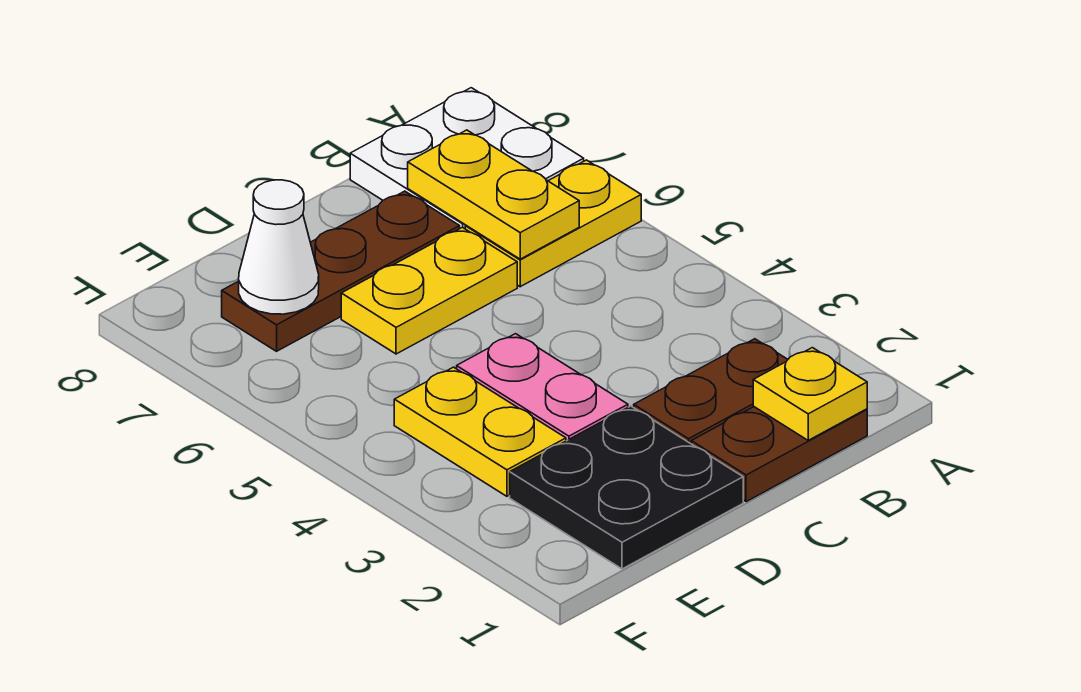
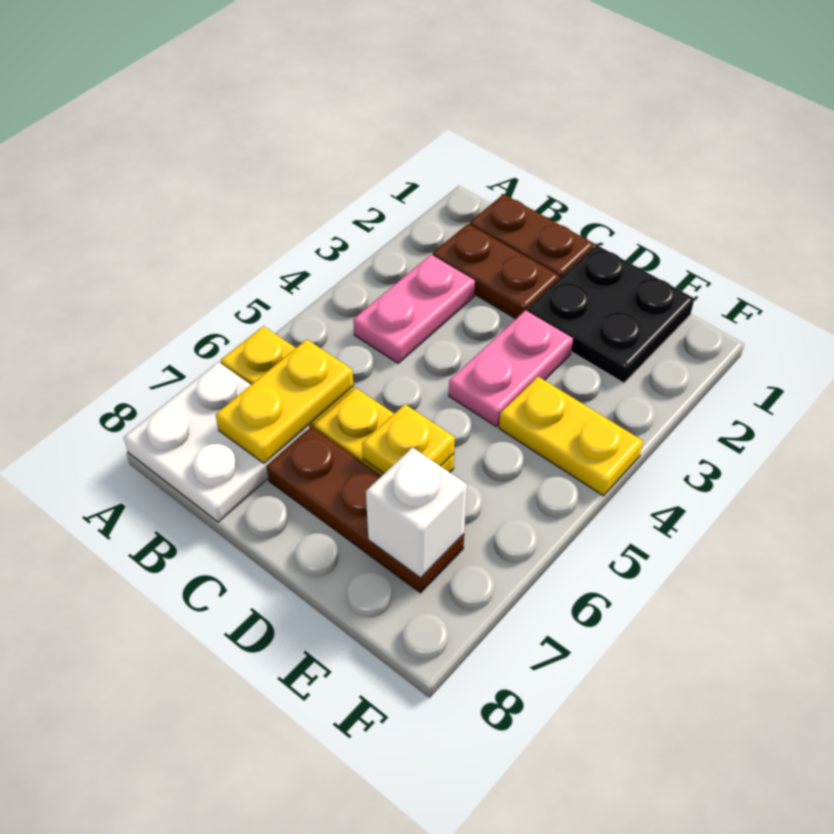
yellow plate B1 level 2 -> yellow plate D6 level 2
none -> pink plate B3:B4 level 1
yellow plate E3:E4 level 1 -> yellow plate E4:F4 level 1
white cone E7 level 2 -> white brick E7 level 2

